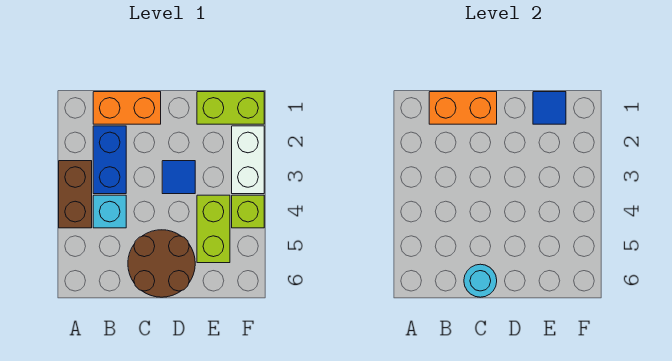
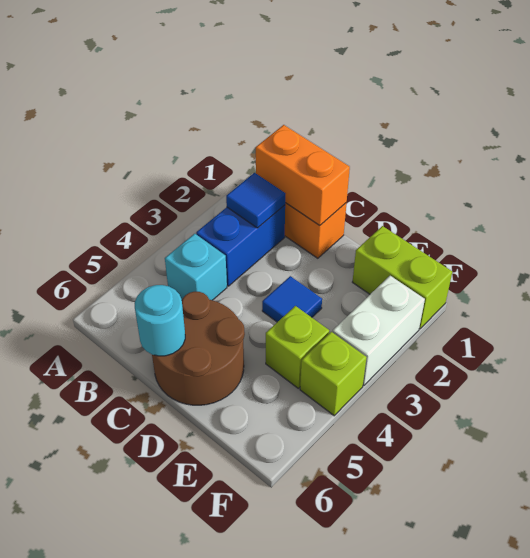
brown brick A3:A4 level 1 -> none
blue tile E1 level 2 -> blue tile B2 level 2
lime brick E4:E5 level 1 -> lime brick E4 level 1

